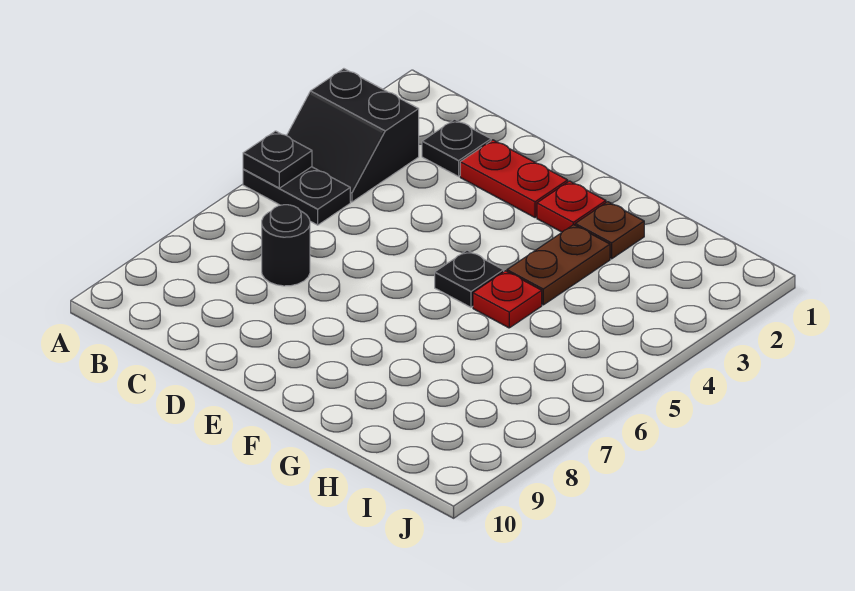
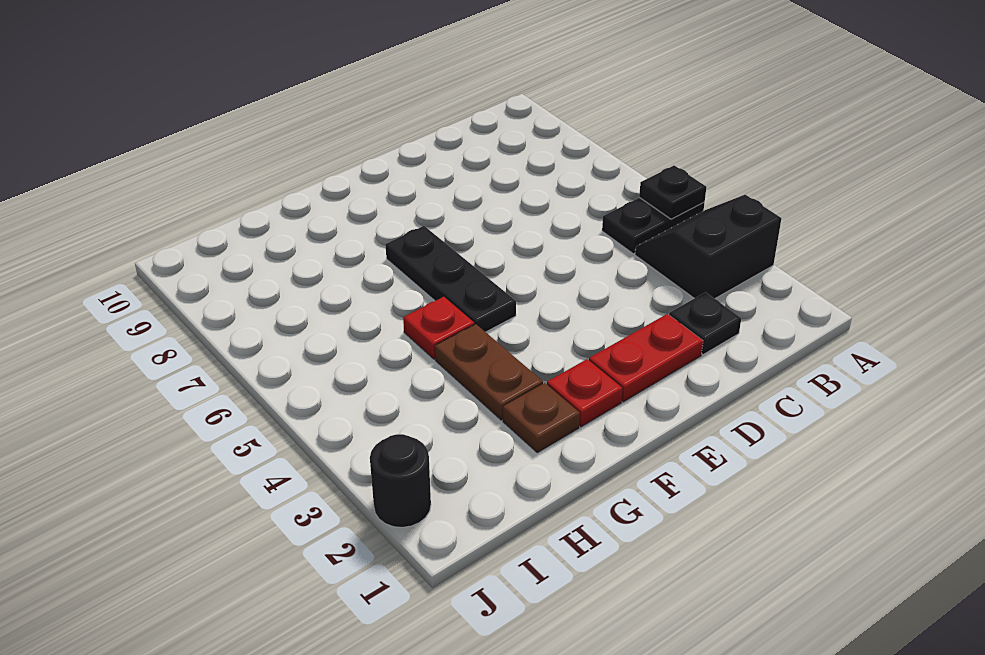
black round brick C7 level 1 -> black round brick J2 level 1
black plate F5 level 1 -> black plate F5:F7 level 1

